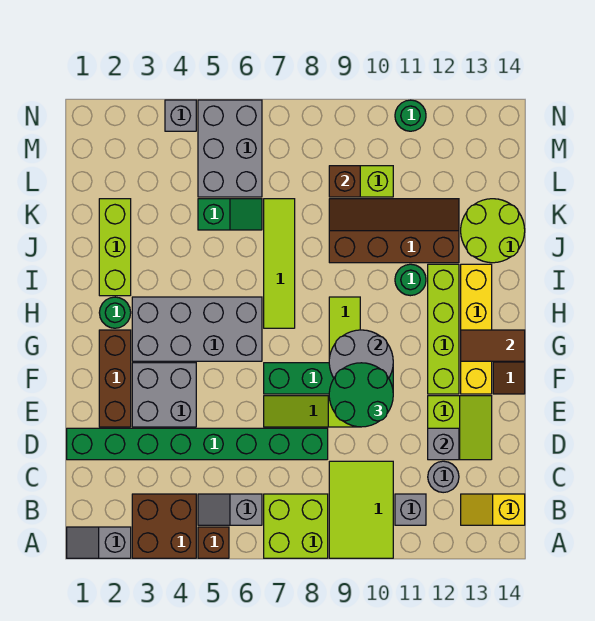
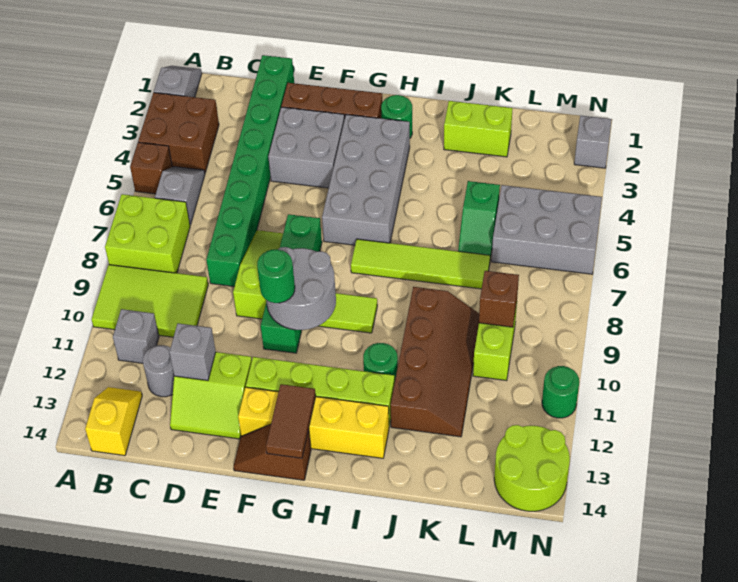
green round brick E9:F10 level 3 -> green round brick F10 level 3
lime brick I2:K2 level 1 -> lime brick J2:K2 level 1
lime round brick J13:K14 level 1 -> lime round brick M13:N14 level 1
grey brick N4 level 1 -> grey brick N2 level 1

